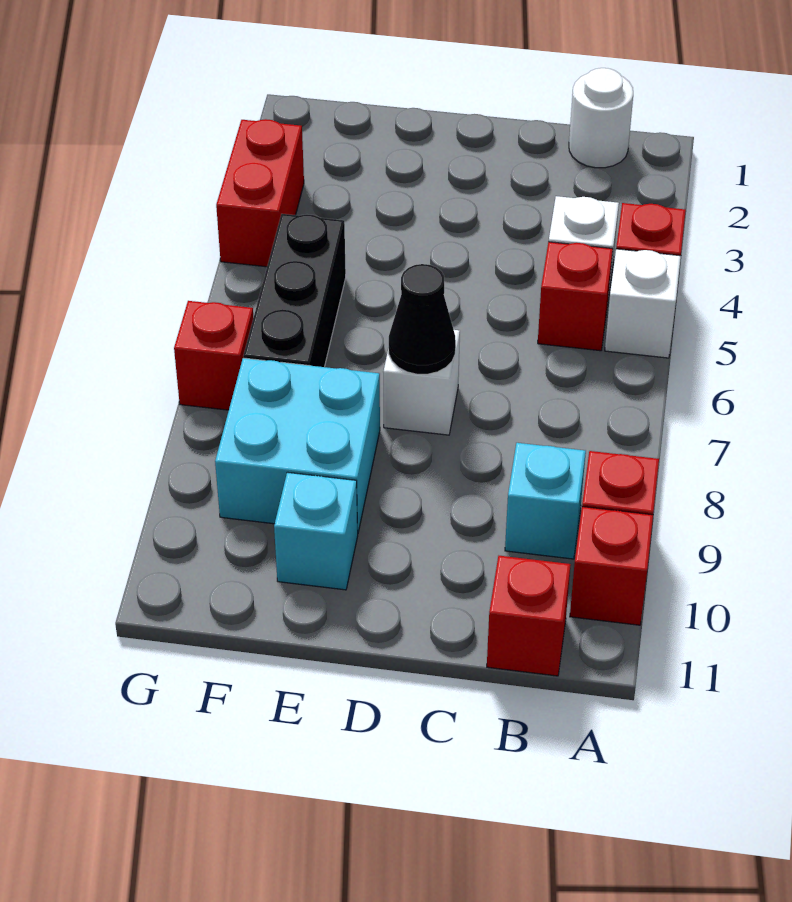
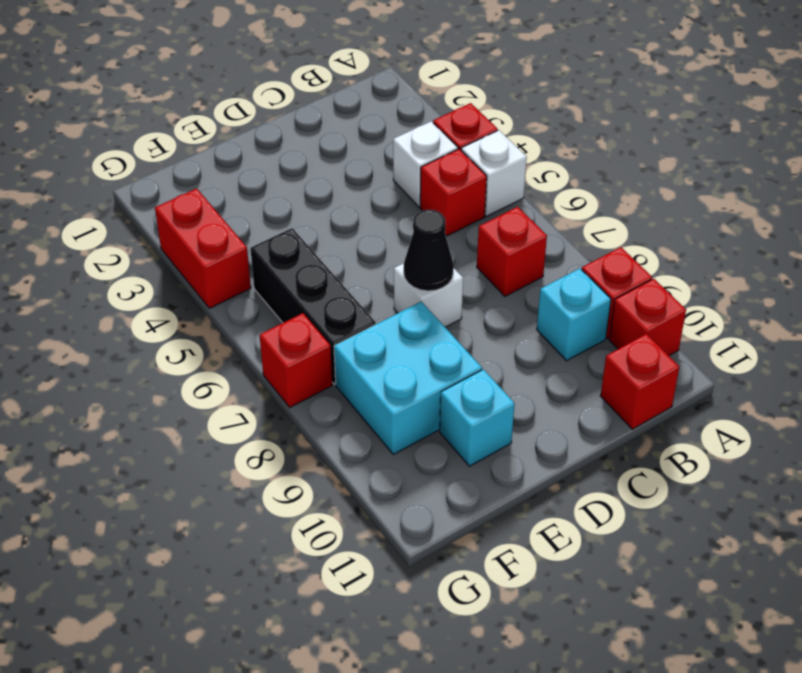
white round brick B1 level 1 -> none
none -> red brick B7 level 1

